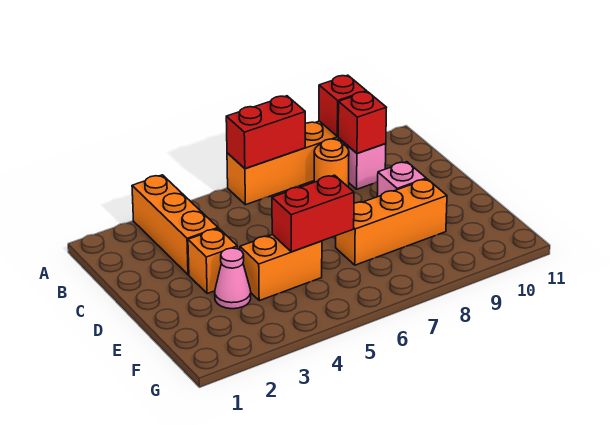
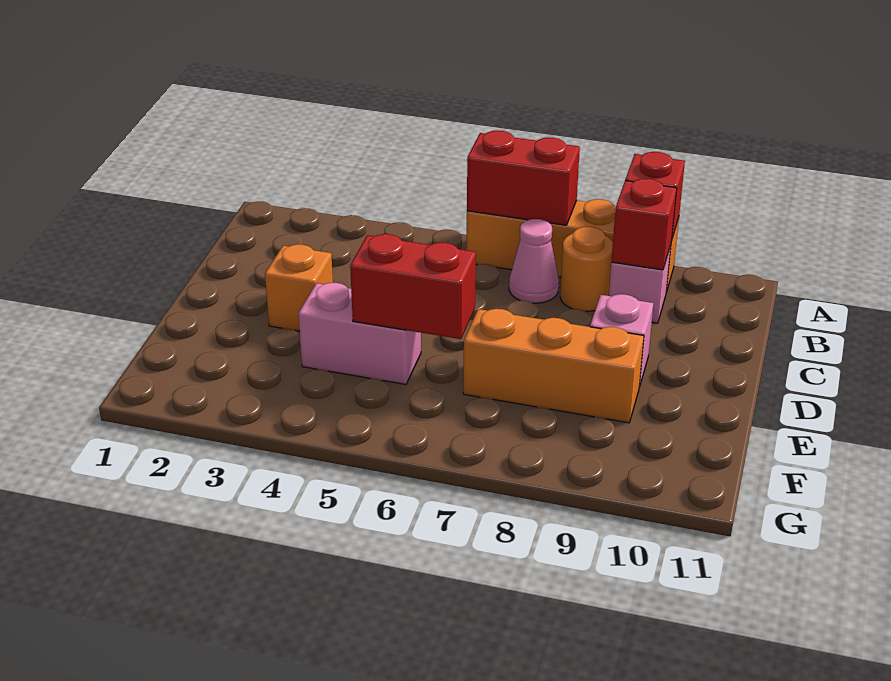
orange brick A3:C3 level 1 -> none
pink cone E3 level 1 -> pink cone B7 level 1
orange brick E4:E5 level 1 -> pink brick E4:E5 level 1

